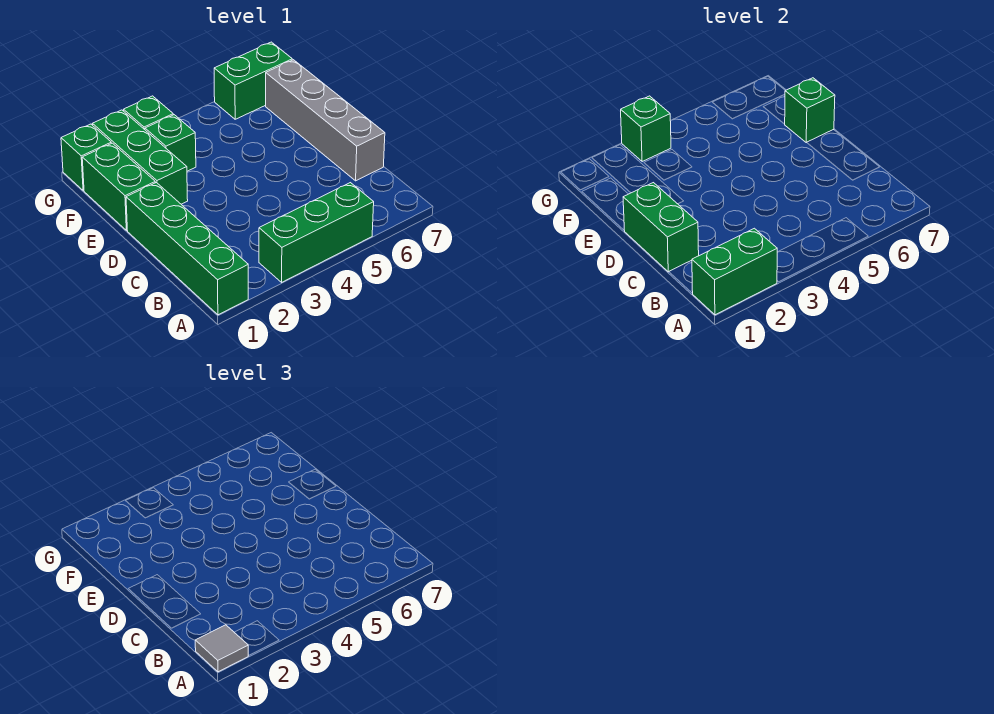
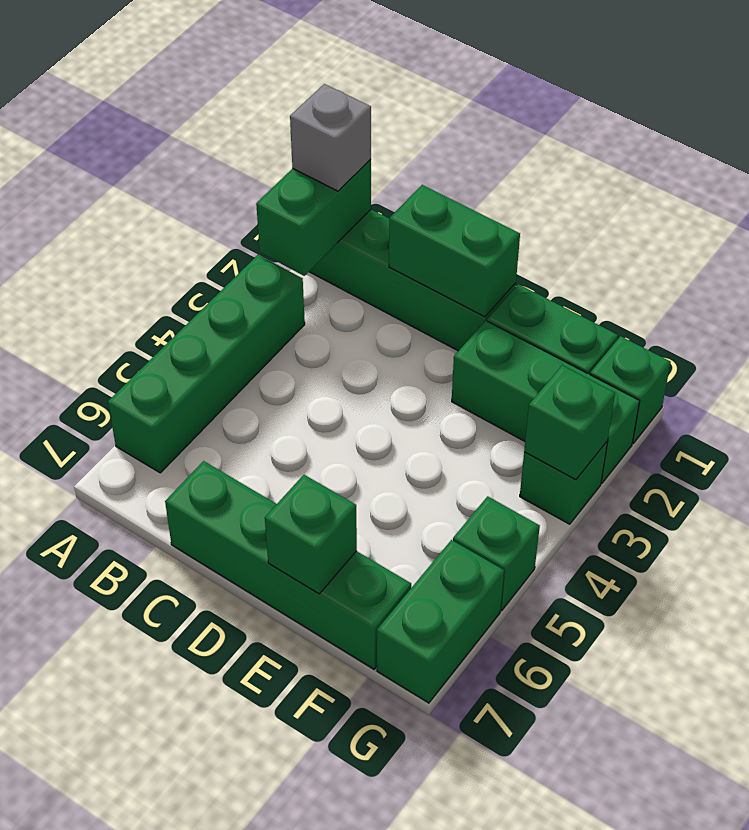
grey tile A1 level 3 -> grey brick A1 level 3
green brick A3:A5 level 1 -> green brick A3:A6 level 1
grey brick C7:F7 level 1 -> green brick C7:F7 level 1
green brick F3 level 1 -> green brick G5 level 1

